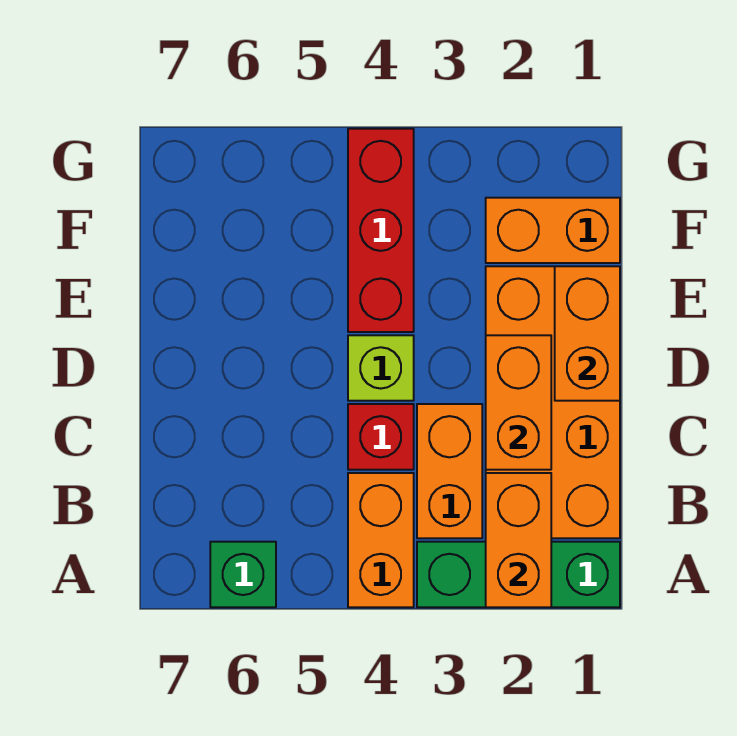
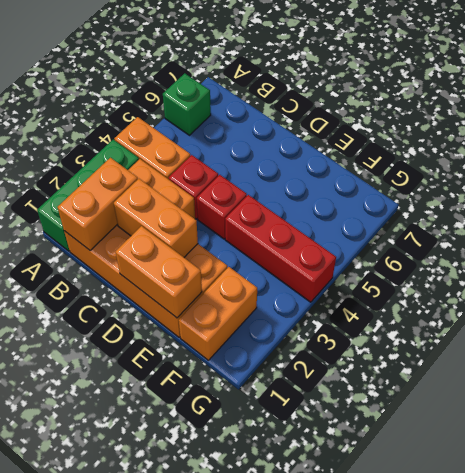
orange brick A2:B2 level 2 -> orange brick B1:B2 level 2
lime brick D4 level 1 -> red brick D4 level 1

